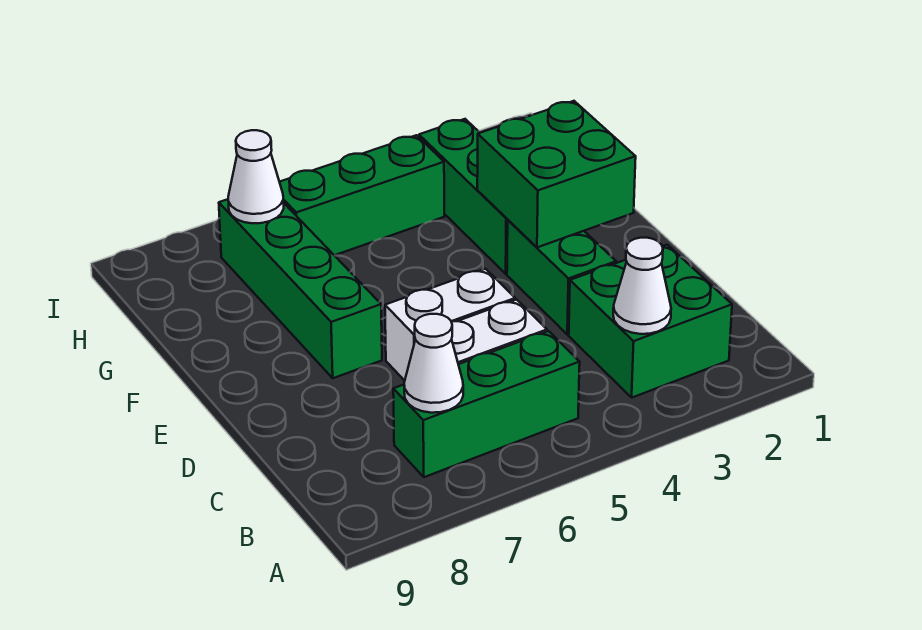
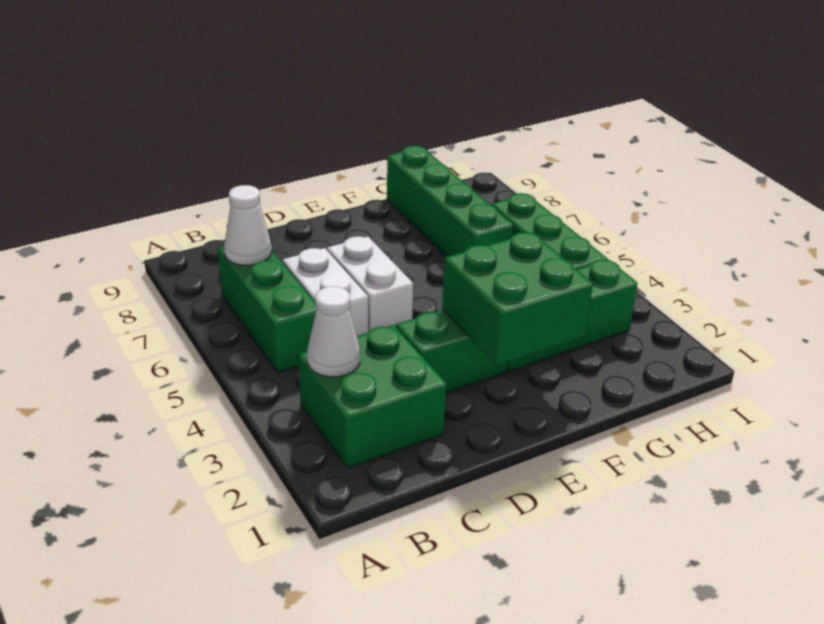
green brick E7:H7 level 1 -> green brick G6:G9 level 1
white cone H7 level 2 -> none

